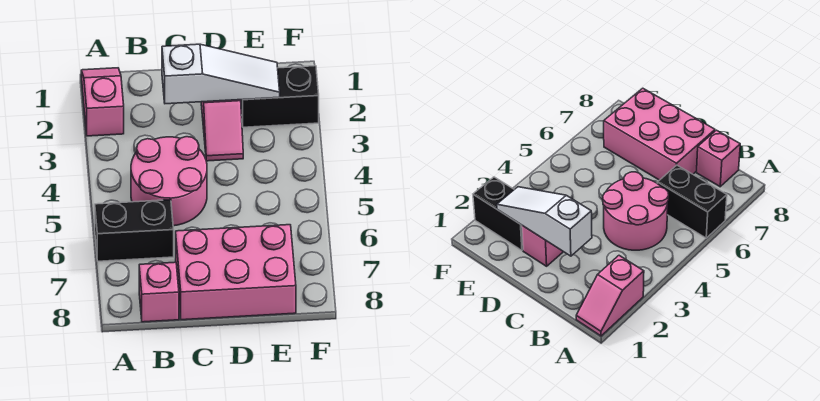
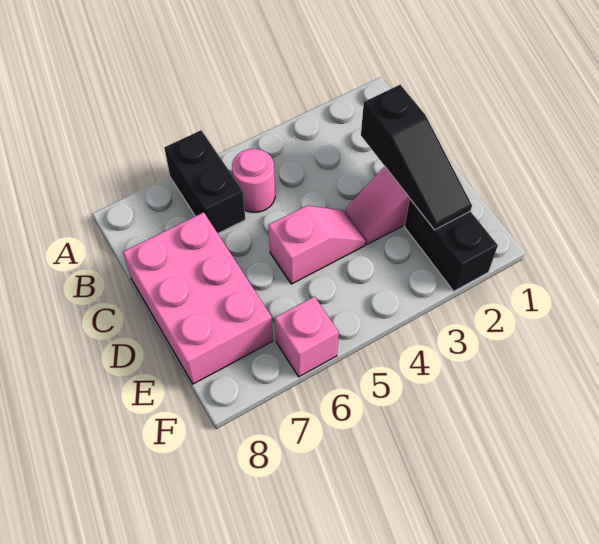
pink slope A1:A2 level 1 top 2 -> pink slope D4:D5 level 1 top 5
pink round brick B4:C5 level 1 -> pink round brick B5 level 1
pink brick B8 level 1 -> pink brick F6 level 1
white slope C2:E2 level 2 top C -> black slope C2:E2 level 2 top C

